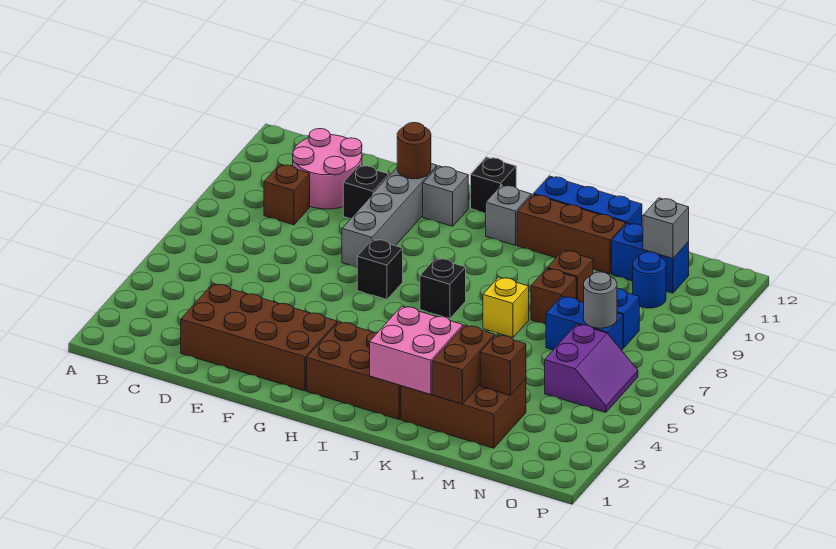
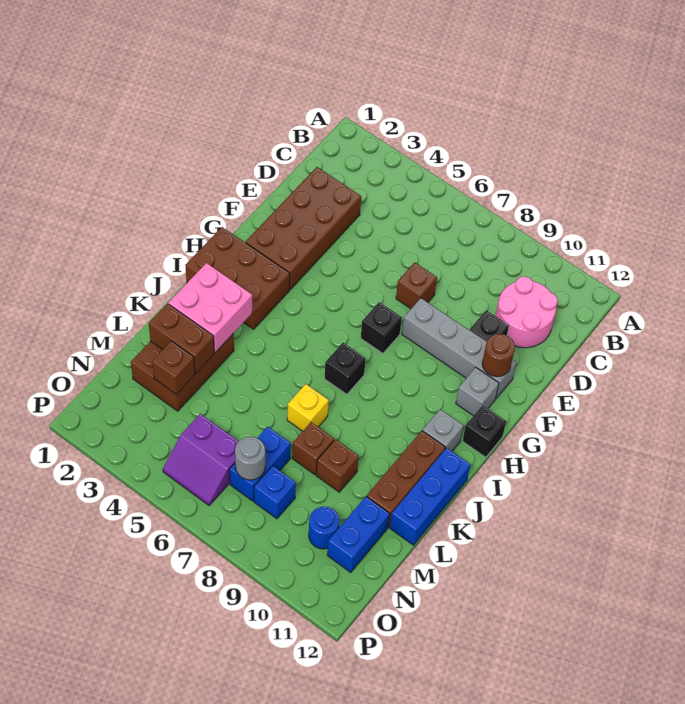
brown brick C9 level 1 -> brown brick E7 level 1
brown brick H2:J3 level 1 -> brown brick H1:I3 level 1
grey brick N11 level 2 -> none

